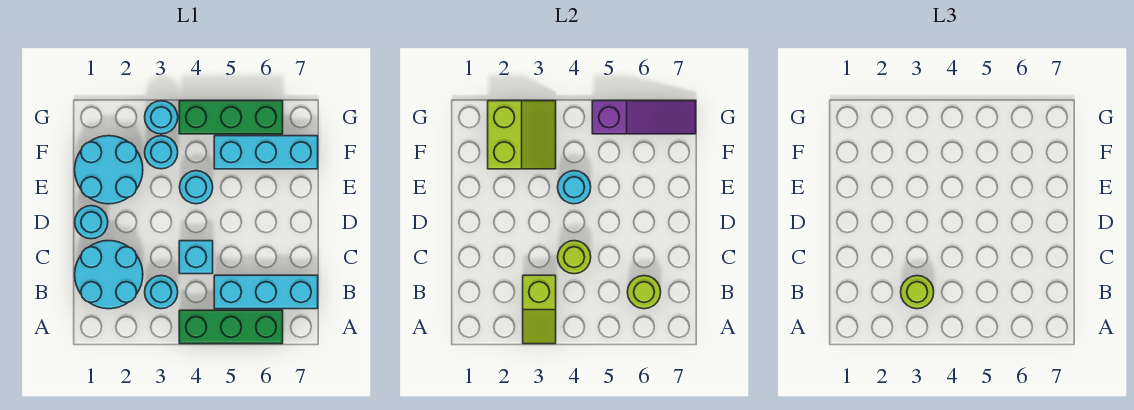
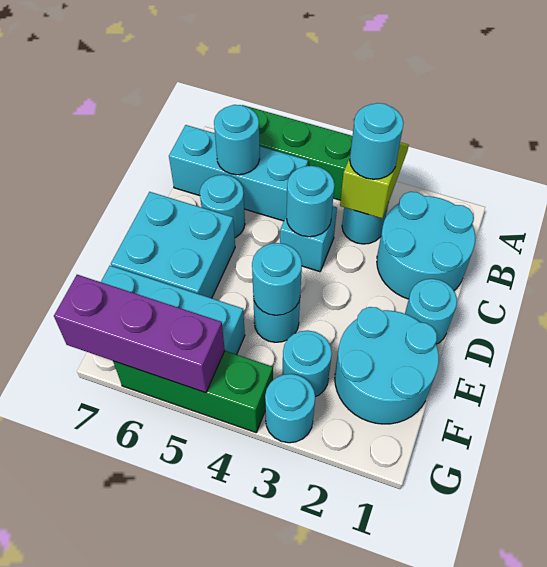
lime round brick B3 level 3 -> cyan round brick B3 level 3
lime round brick B6 level 2 -> cyan round brick B6 level 2
lime round brick C4 level 2 -> cyan round brick C4 level 2
none -> cyan round brick C6 level 1
none -> cyan brick D6:E7 level 1
lime slope F2:G3 level 2 top 2 -> none
purple slope G5:G7 level 2 top 5 -> purple brick G5:G7 level 2

